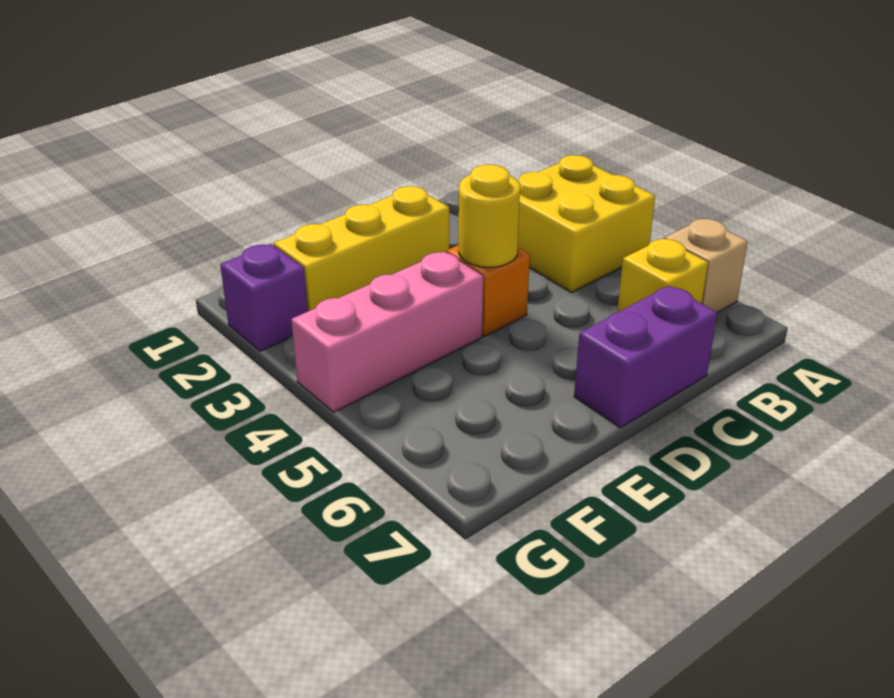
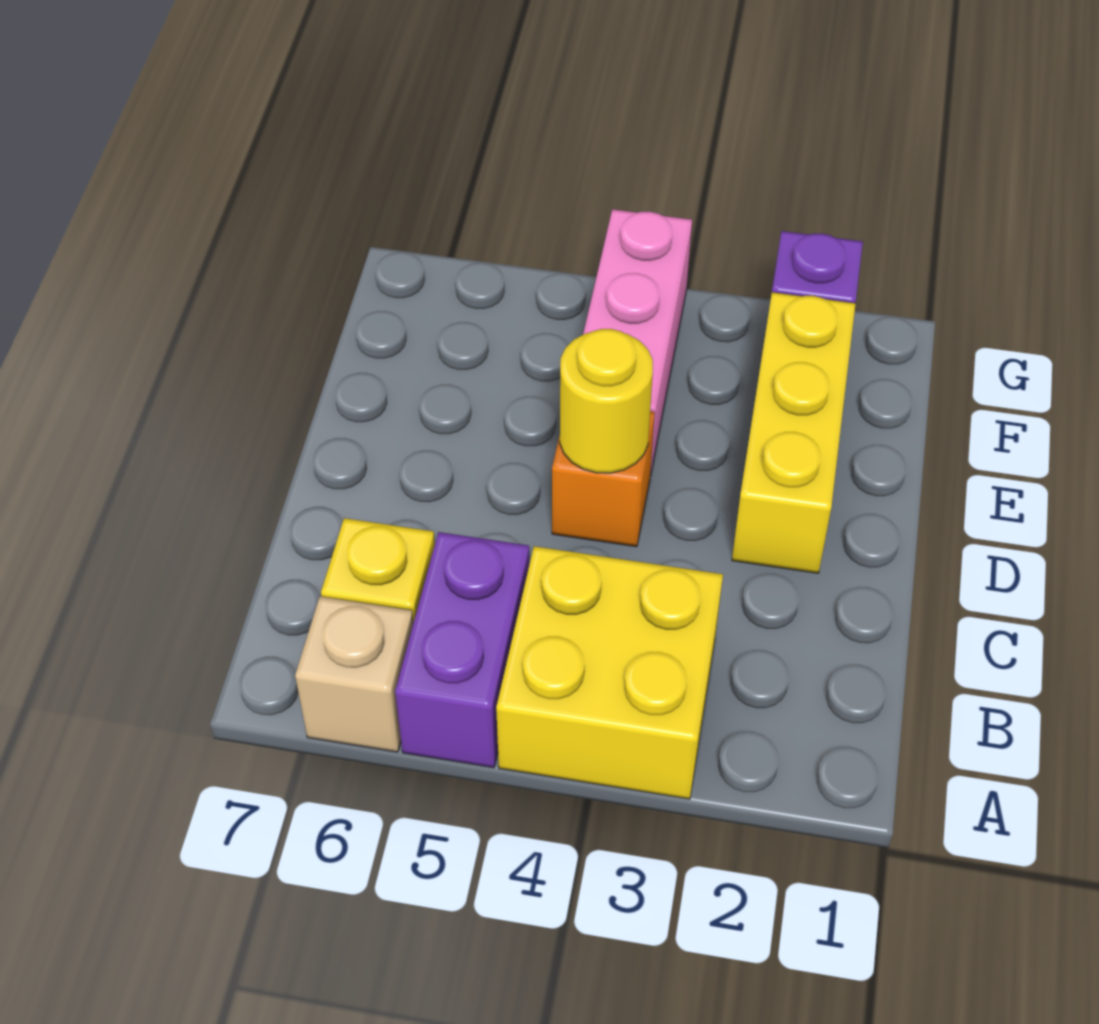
purple brick C7:D7 level 1 -> purple brick A5:B5 level 1

